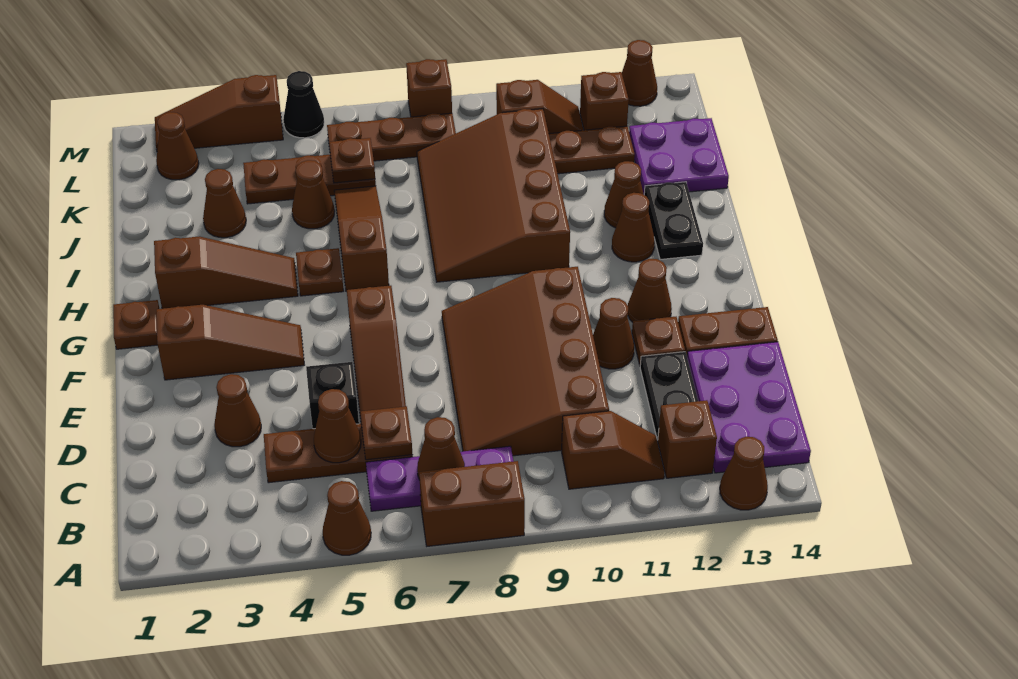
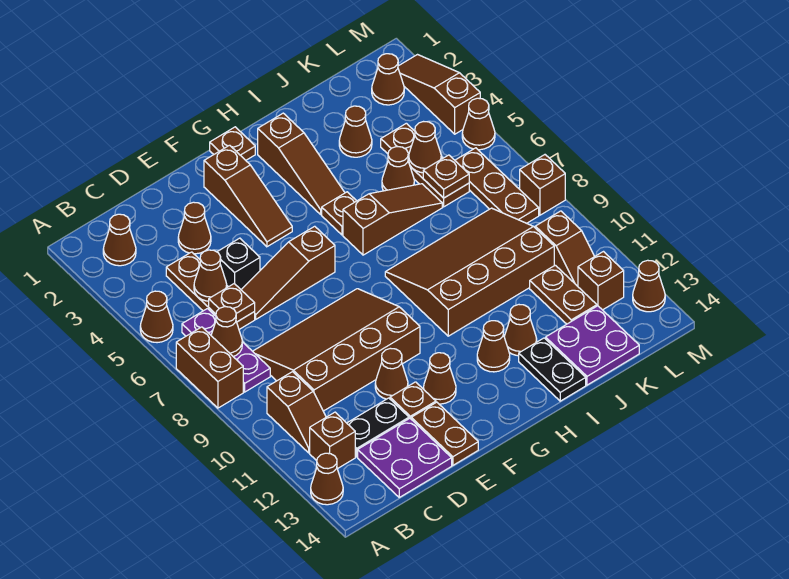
none -> brown cone B2 level 1
purple plate B13:D14 level 1 -> purple plate C13:D14 level 1
black plate H13:I13 level 1 -> black plate I13:I14 level 1
none -> brown cone K5 level 2
black cone M5 level 1 -> brown cone M5 level 1

